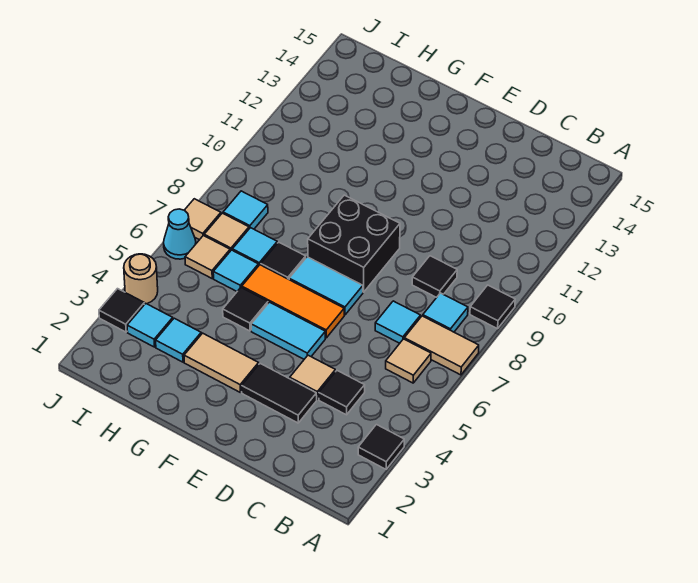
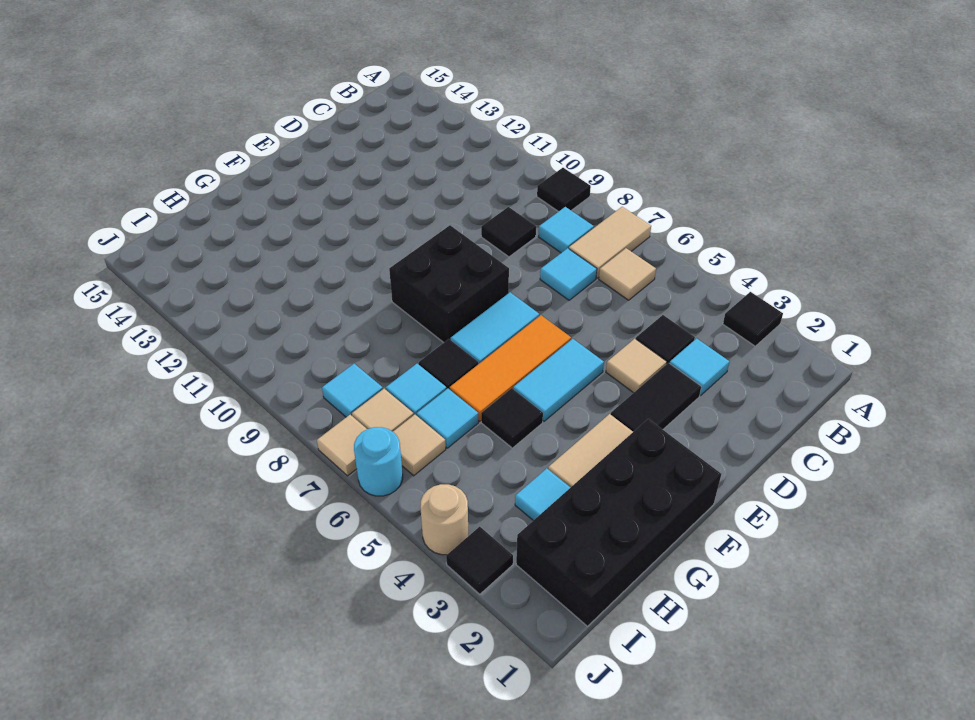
none -> black brick F1:I2 level 1
cyan tile I3 level 1 -> cyan tile C3 level 1
cyan cone J6 level 1 -> cyan round brick J6 level 1

